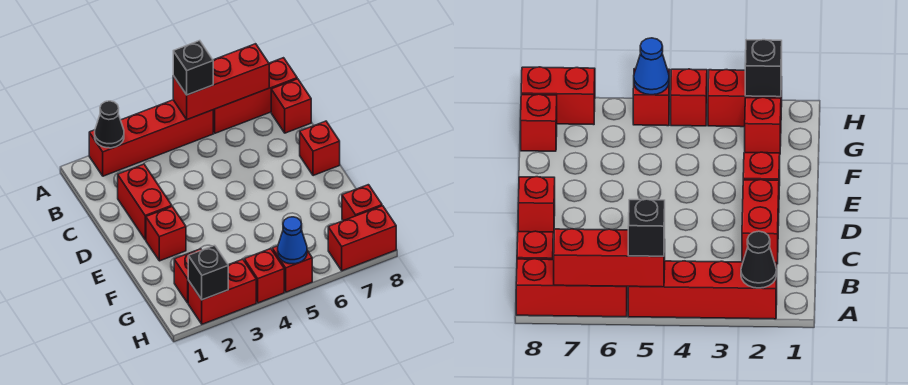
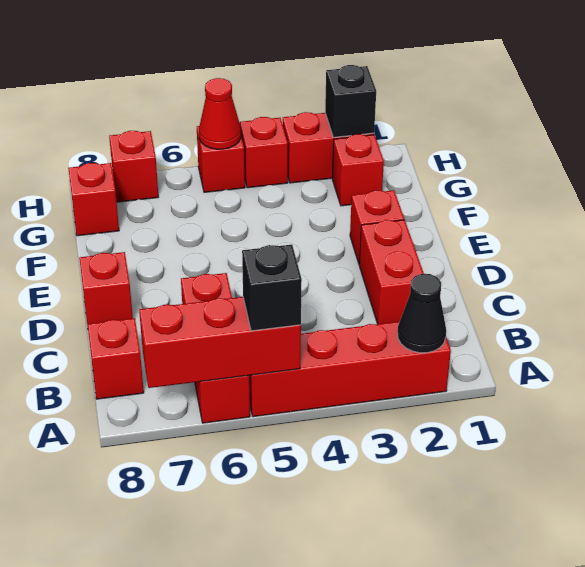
red brick A6:A8 level 1 -> red brick A6:C6 level 1
blue cone H5 level 2 -> red cone H5 level 2
red brick H7:H8 level 1 -> red brick H7 level 1

